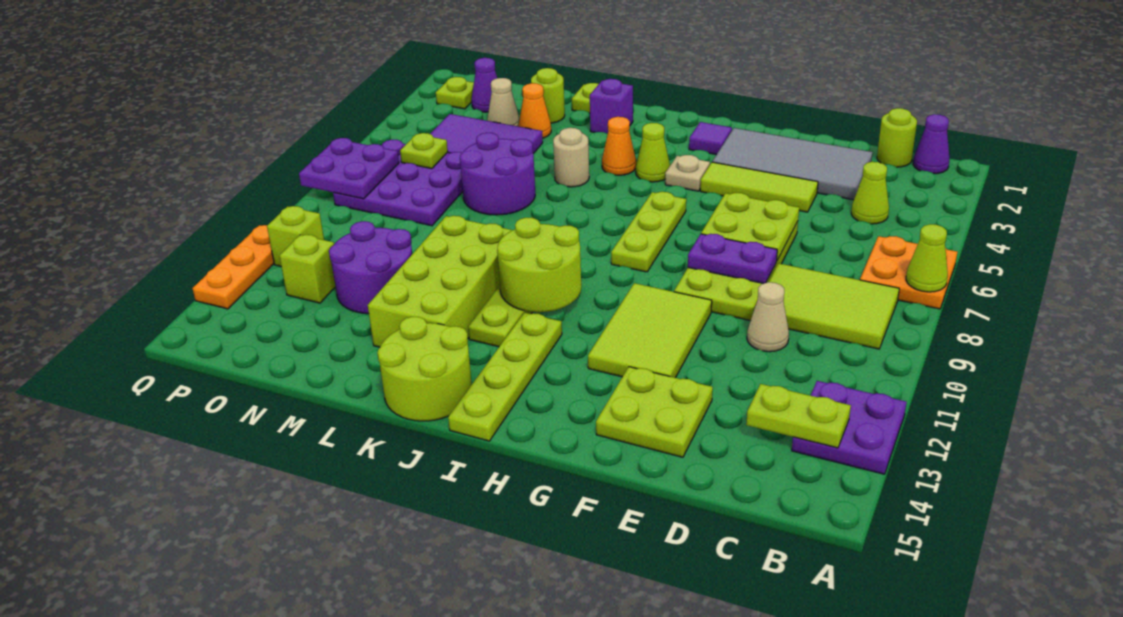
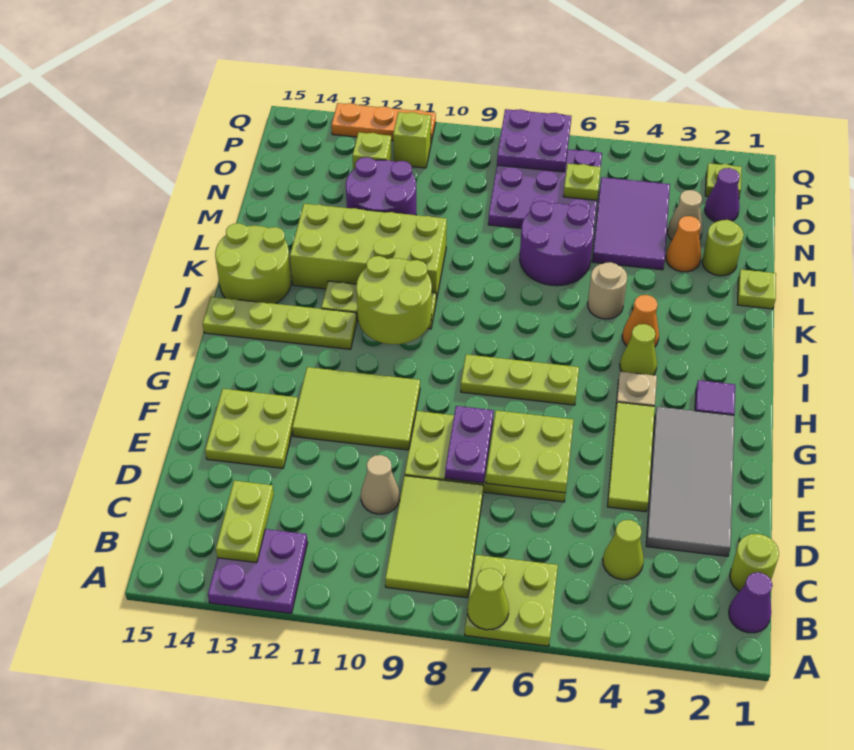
orange plate A6:B7 level 1 -> lime plate A6:B7 level 1
purple brick K2 level 1 -> none

